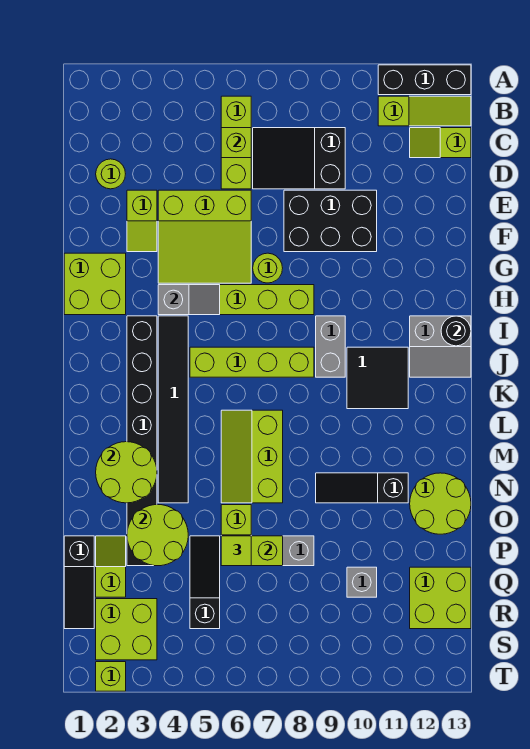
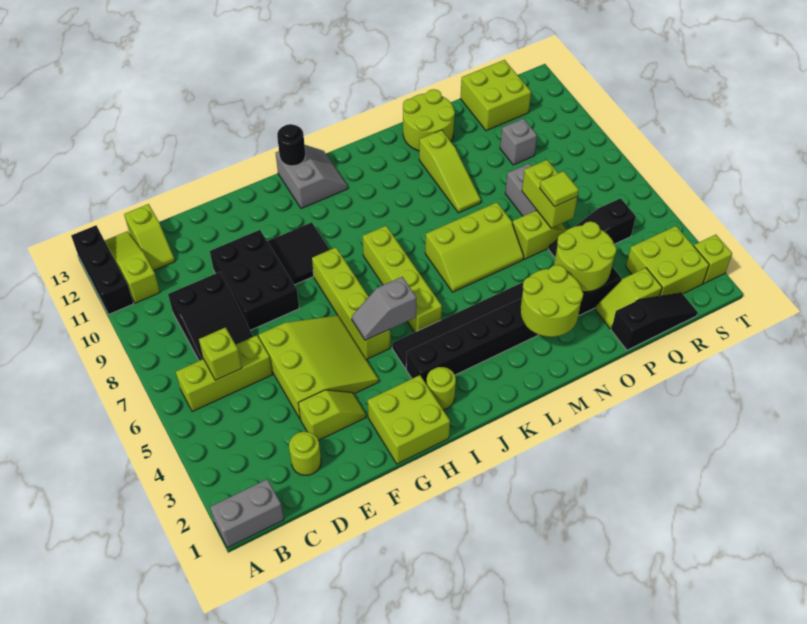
lime round brick G7 level 1 -> lime round brick I2 level 1
grey slope H4:H5 level 2 top 4 -> grey slope H5:I5 level 2 top I
grey brick I9:J9 level 1 -> grey brick A1:B1 level 1
black tile J10:K11 level 1 -> black tile G9:H10 level 1
black slope N9:N11 level 1 top 11 -> lime slope N9:N11 level 1 top 11

